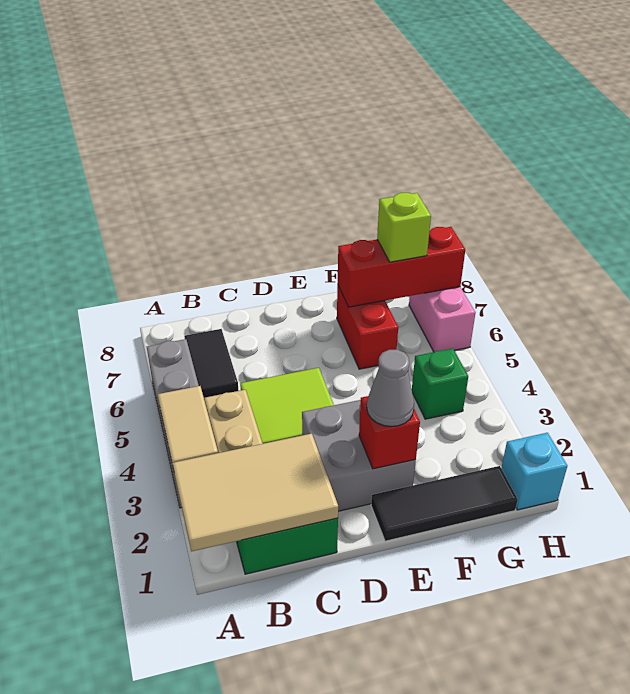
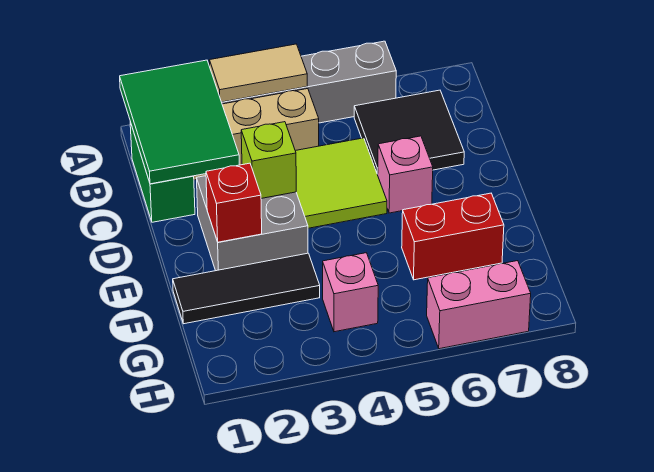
tan tile A1:C2 level 2 -> green tile A1:C2 level 2
black tile B6:B7 level 1 -> black tile B6:C7 level 1
none -> pink brick D6 level 1
black tile E1:G1 level 1 -> black tile F1:F3 level 1
grey cone E2 level 3 -> none
red brick F7:H7 level 2 -> none
green brick G4 level 1 -> pink brick G4 level 1
lime brick G7 level 3 -> lime brick D3 level 2
cyan brick H1 level 1 -> none

